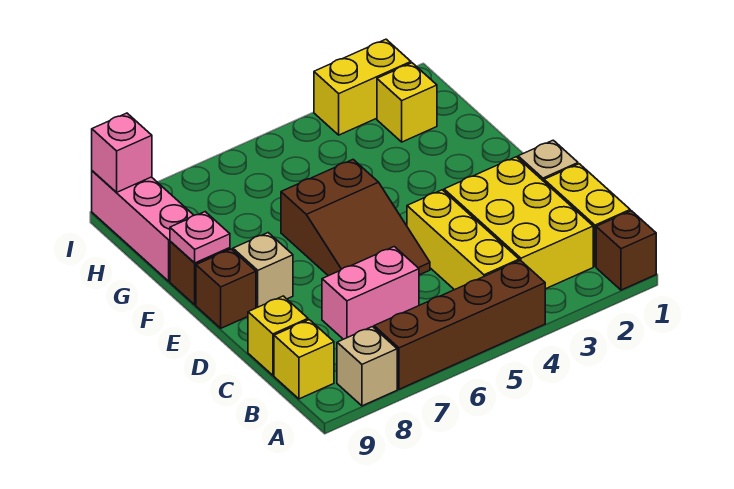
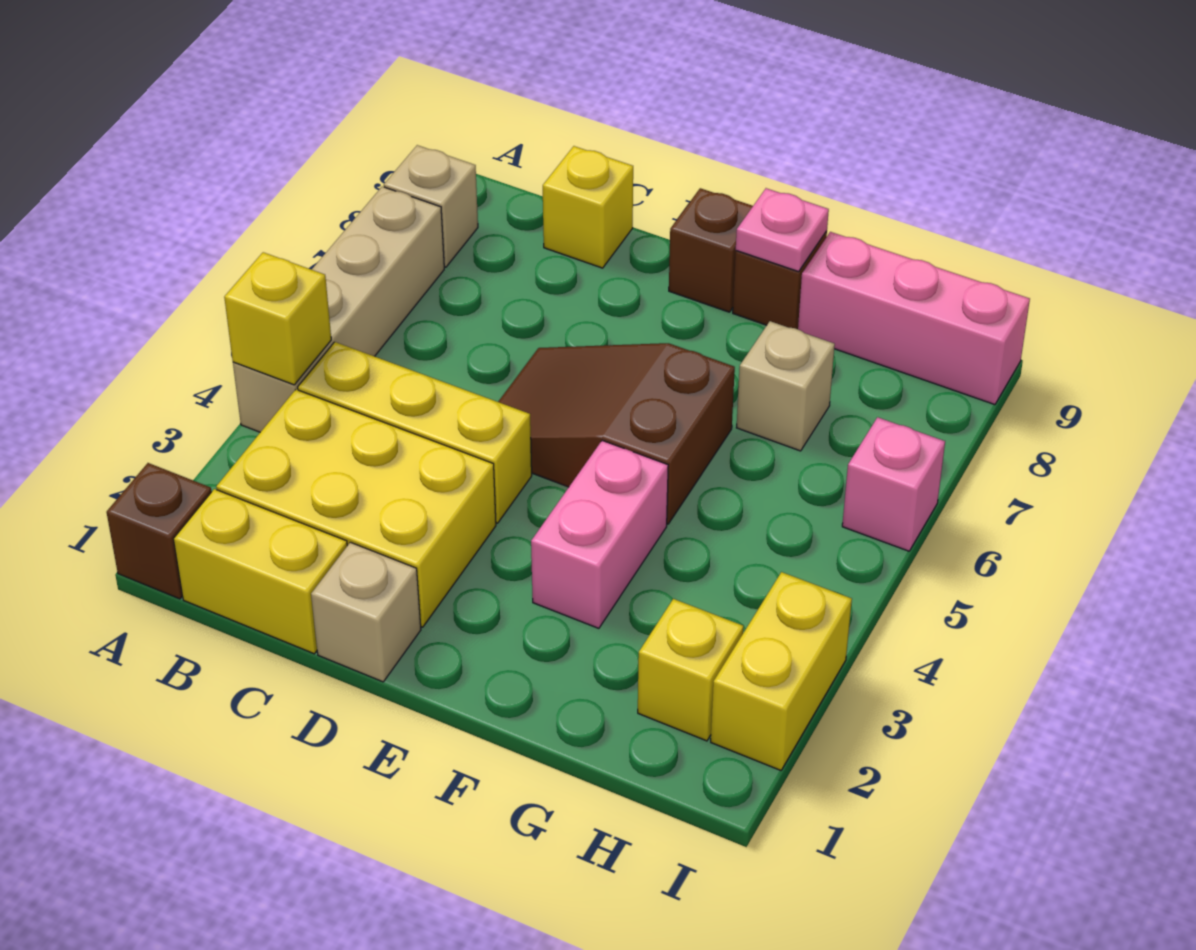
brown brick A4:A7 level 1 -> tan brick A4:A7 level 1
yellow brick B9 level 1 -> yellow brick A4 level 2
pink brick C6:C7 level 1 -> pink brick F3:F4 level 1
tan brick E8 level 1 -> tan brick G7 level 1
pink brick I9 level 2 -> pink brick I6 level 1

